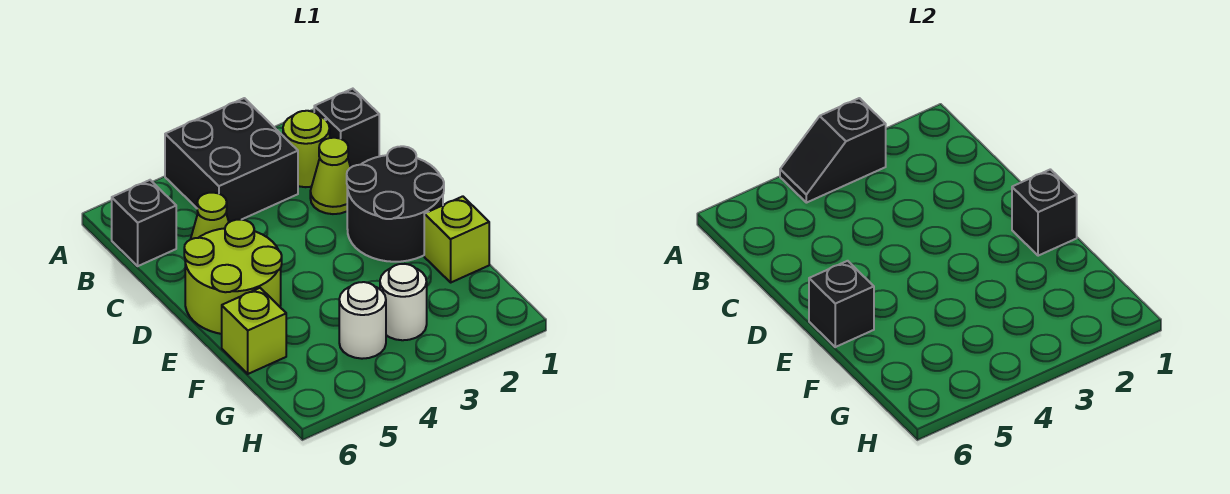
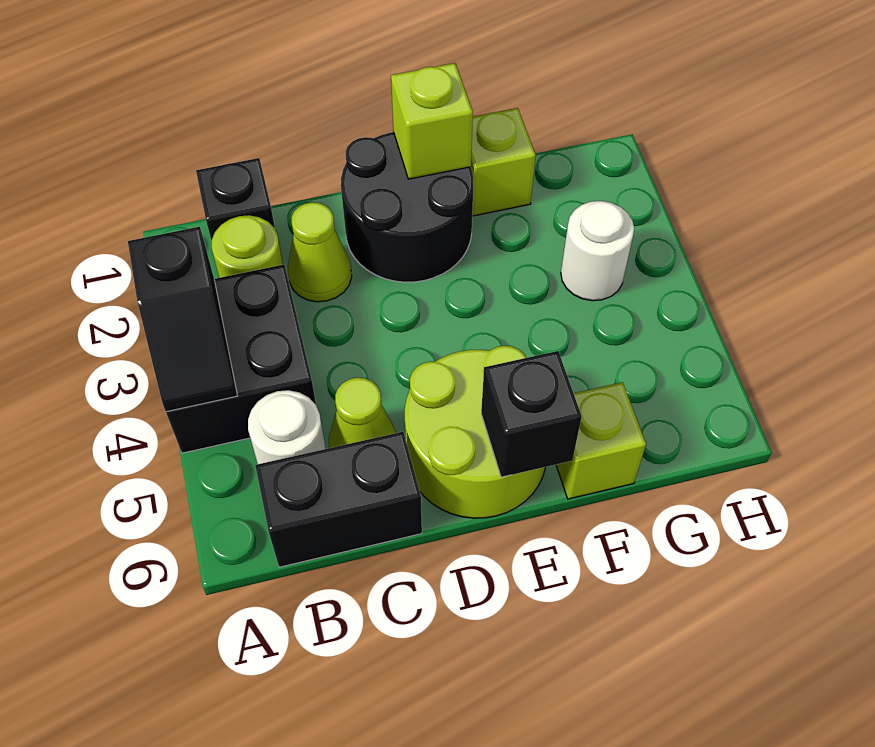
black brick B6 level 1 -> black brick B6:C6 level 1
black brick E1 level 2 -> lime brick E1 level 2
white round brick G4 level 1 -> white round brick B5 level 1

